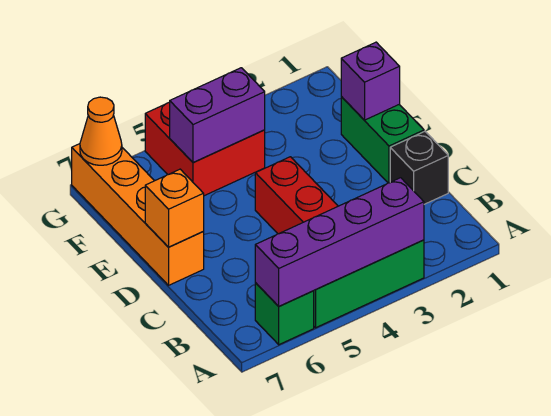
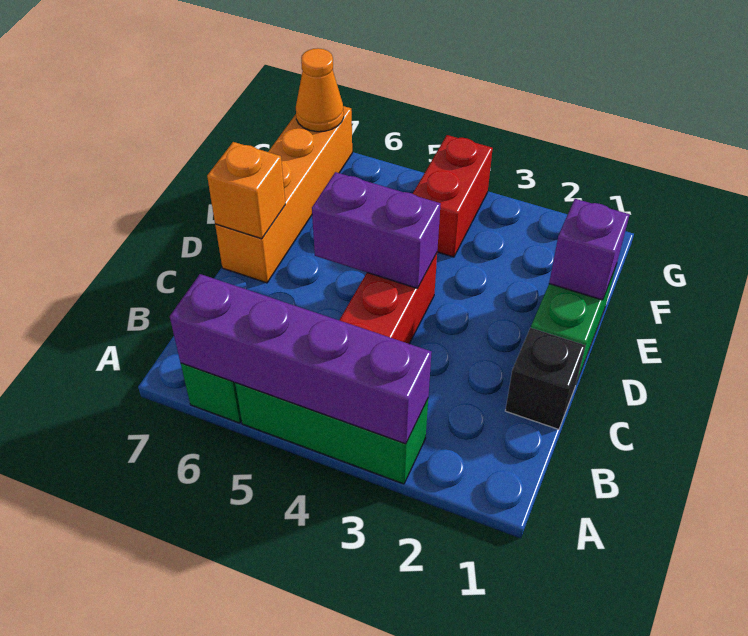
red brick F4:G5 level 1 -> red brick F4:G4 level 1
purple brick F4:F5 level 2 -> purple brick D4:D5 level 2

